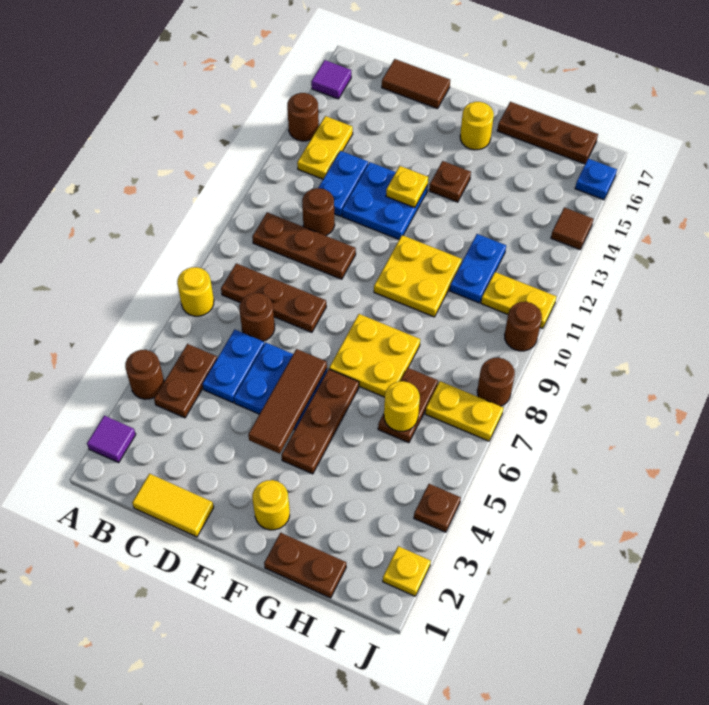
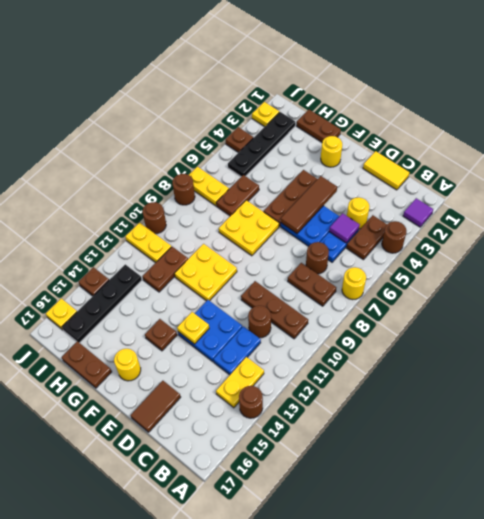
purple tile A16 level 1 -> purple tile C5 level 2
brown plate B8:D8 level 1 -> brown plate B8:C8 level 1
brown tile C17:D17 level 1 -> brown tile D16:D17 level 1
brown plate G17:I17 level 1 -> brown plate G17:H17 level 1
yellow round brick H6 level 2 -> yellow round brick C4 level 1
blue plate H11:H12 level 1 -> brown plate H11:H12 level 1
none -> black plate I2:I5 level 1
none -> black plate I13:I16 level 1
brown tile J14 level 1 -> brown plate J14 level 1
blue plate J16 level 1 -> yellow plate J16 level 1

